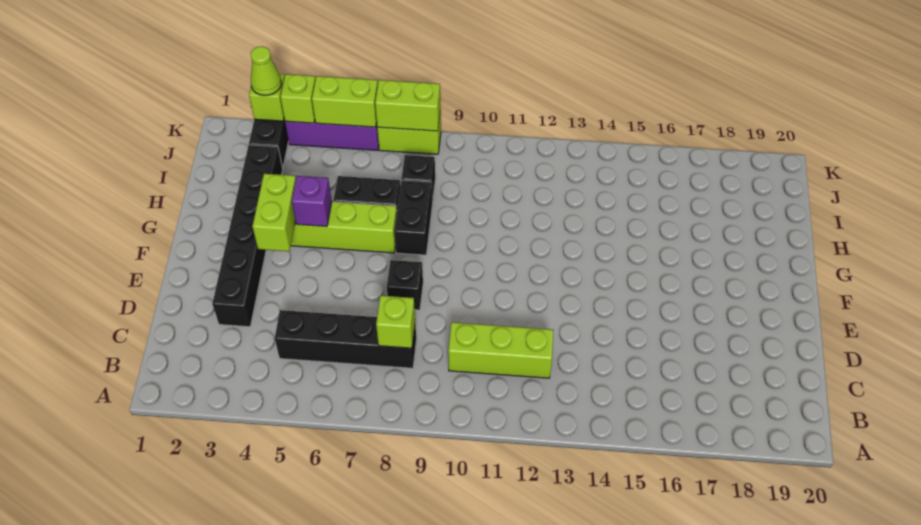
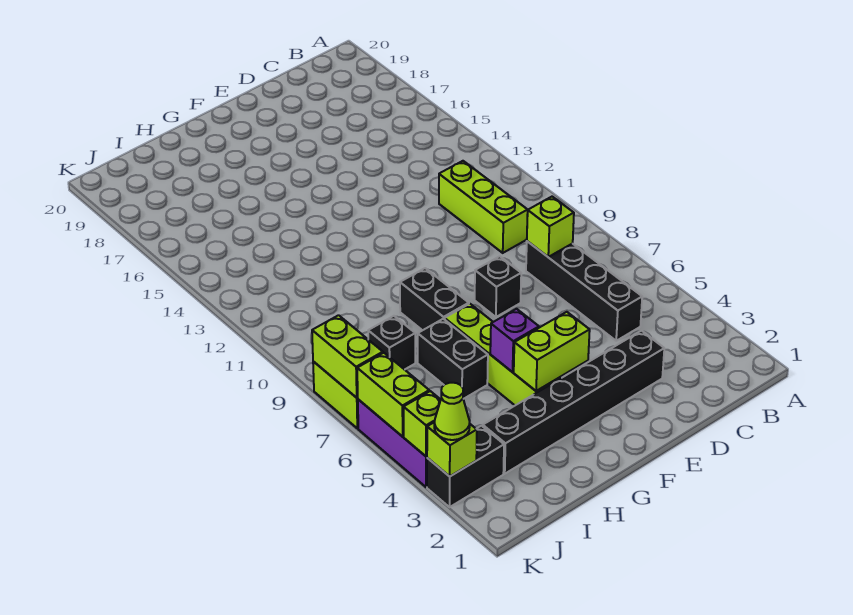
black brick G8:H8 level 1 -> black brick G8:G9 level 1

